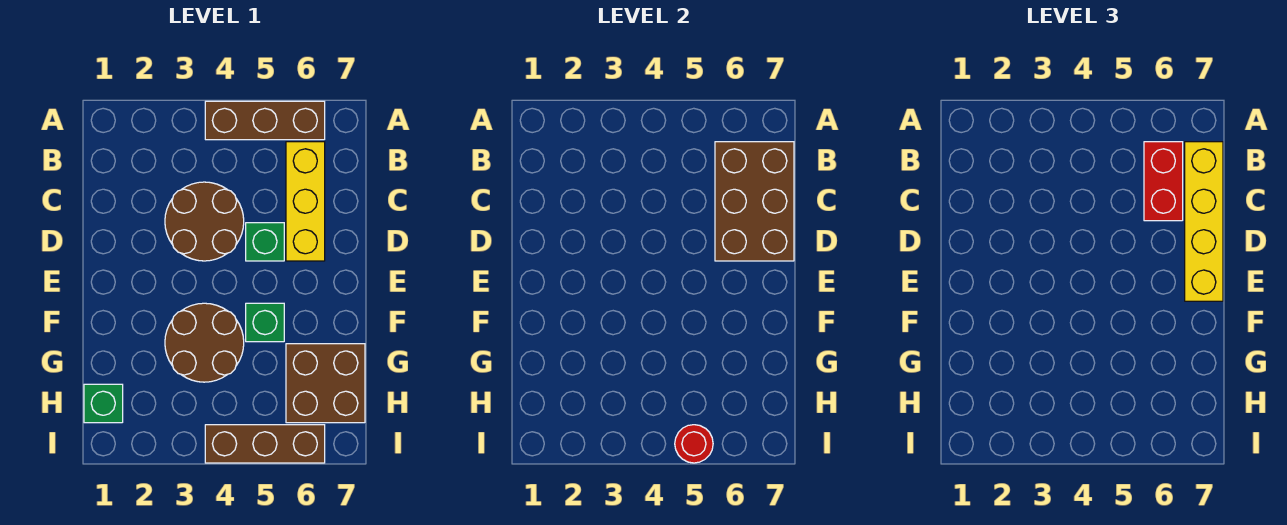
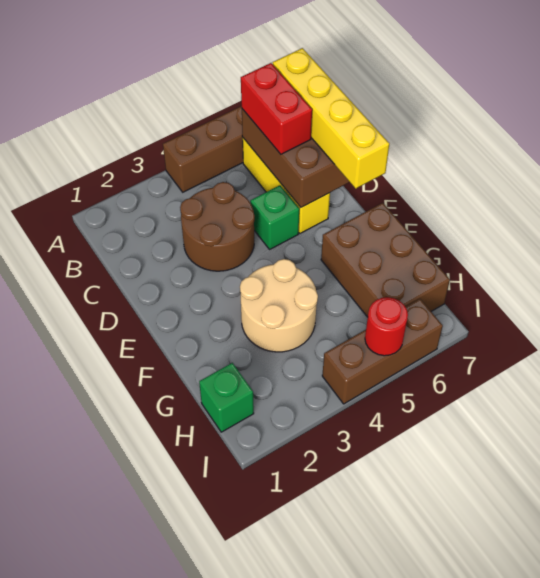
brown round brick F3:G4 level 1 -> tan round brick F3:G4 level 1
green brick F5 level 1 -> none
brown brick G6:H7 level 1 -> brown brick F6:H7 level 1

